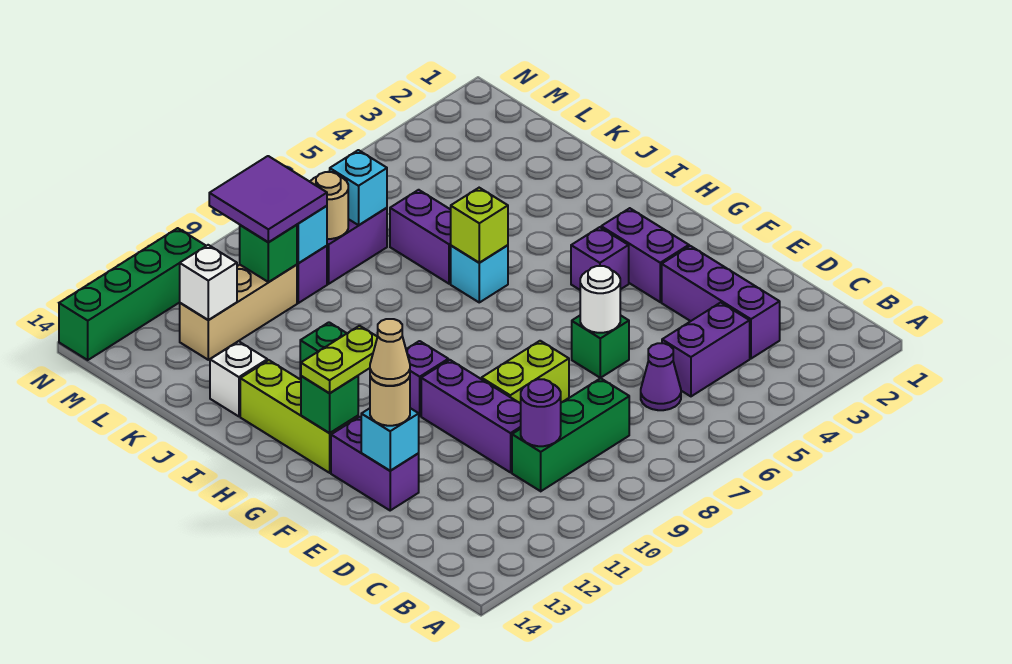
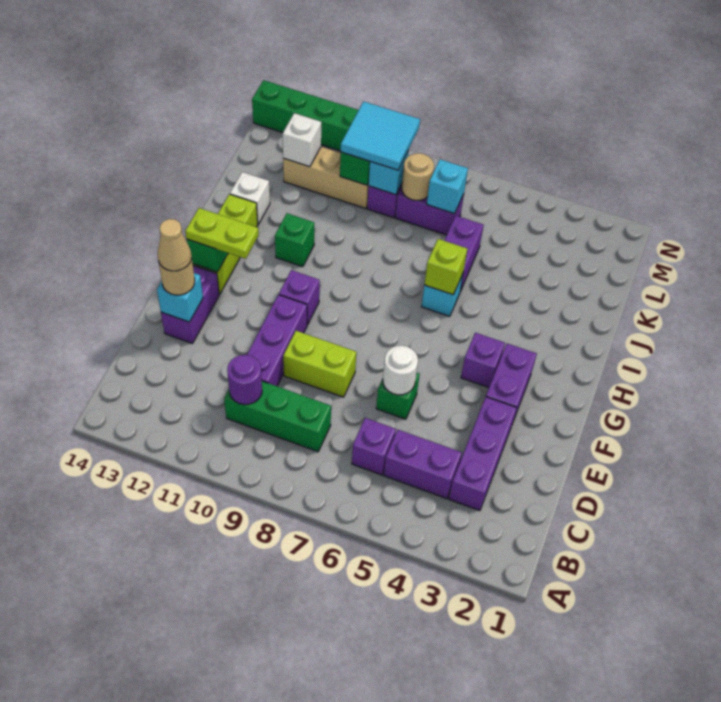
purple cone C6 level 1 -> purple brick C6 level 1
purple tile L9:M10 level 3 -> cyan tile L9:M10 level 3

